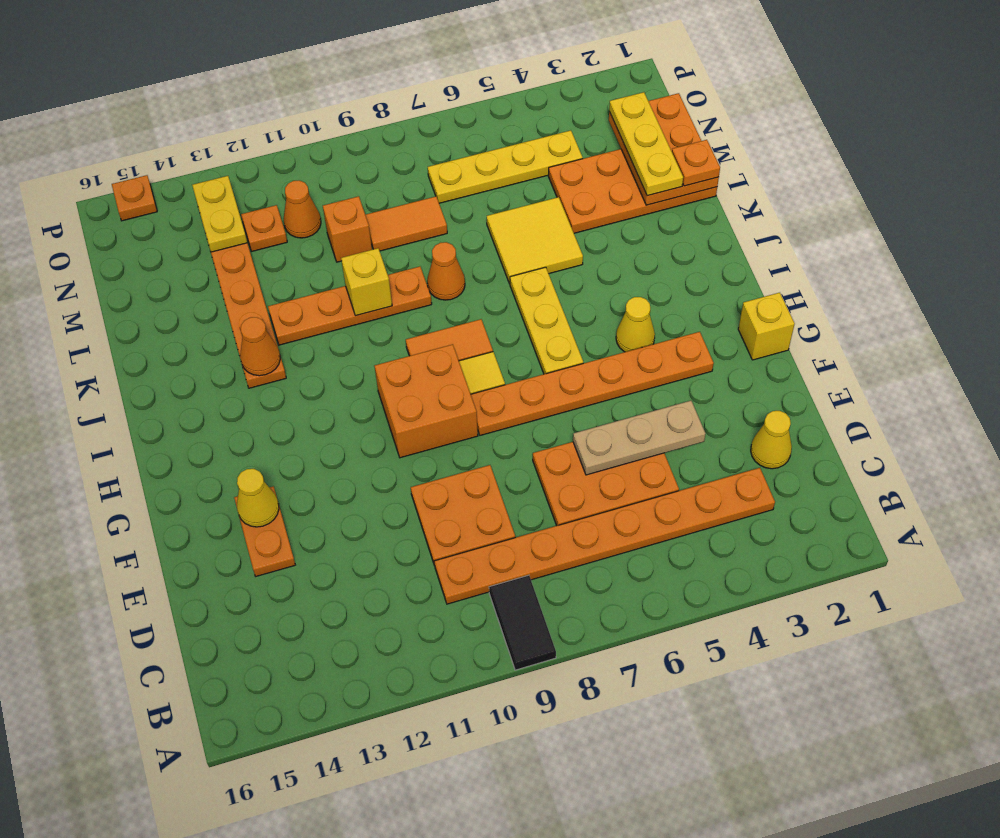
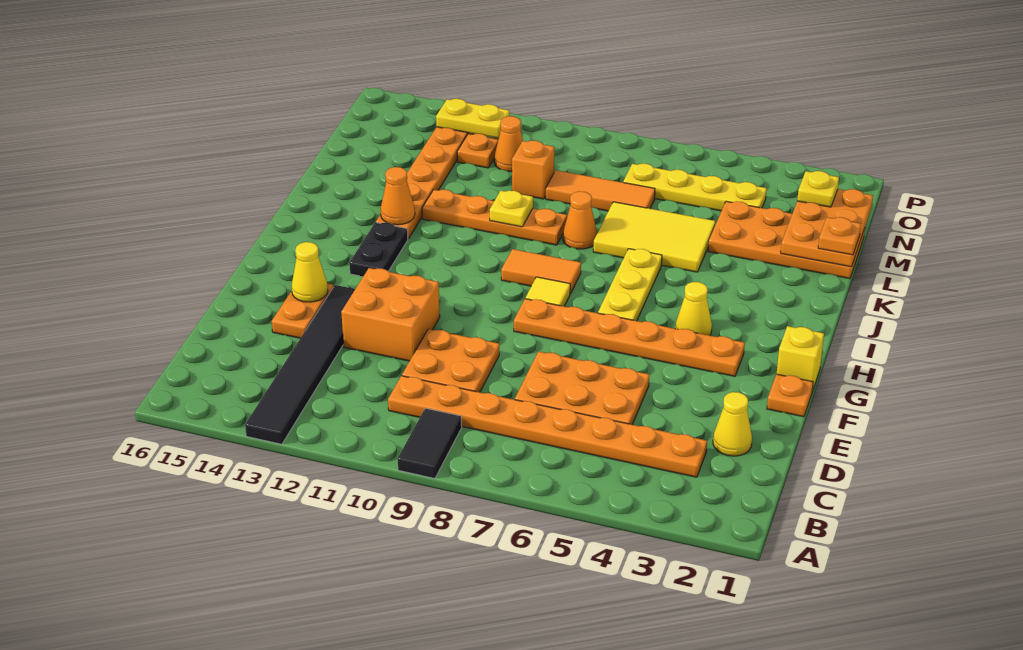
none -> black tile A13:F13 level 1
tan plate E4:E6 level 2 -> none
orange brick G9:H10 level 1 -> orange brick E11:F12 level 1
none -> black plate H13:I13 level 1
yellow tile K5:L6 level 1 -> yellow tile K5:L7 level 1
yellow brick K10 level 2 -> yellow plate K10 level 2
yellow plate L2:N2 level 3 -> yellow plate N2 level 3
orange tile M8:M9 level 1 -> orange tile M7:M9 level 1
yellow plate N13:O13 level 2 -> yellow plate O12:O13 level 2
orange plate P15 level 1 -> orange plate F1 level 1

